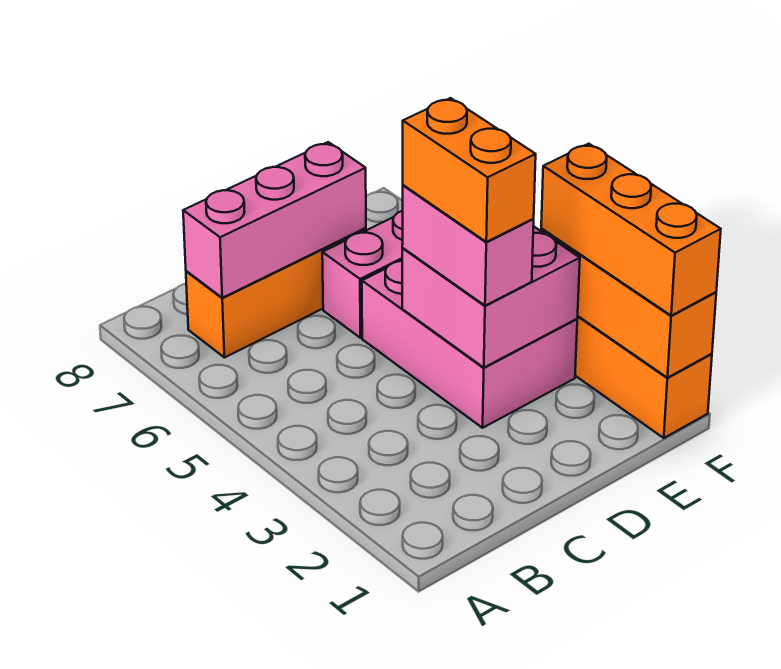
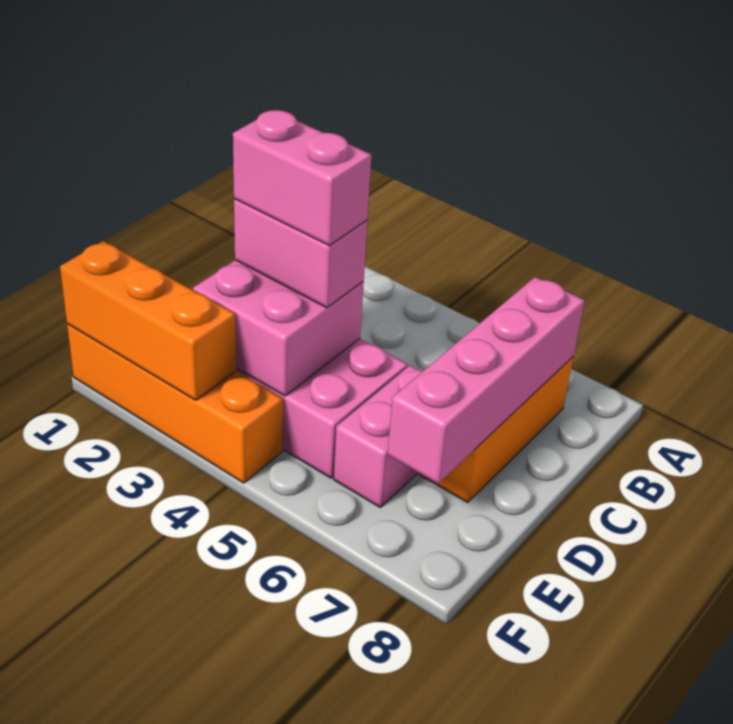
pink brick B7:D7 level 2 -> pink brick B7:E7 level 2
orange brick D3:D4 level 4 -> pink brick D3:D4 level 4
orange brick F1:F3 level 3 -> none

